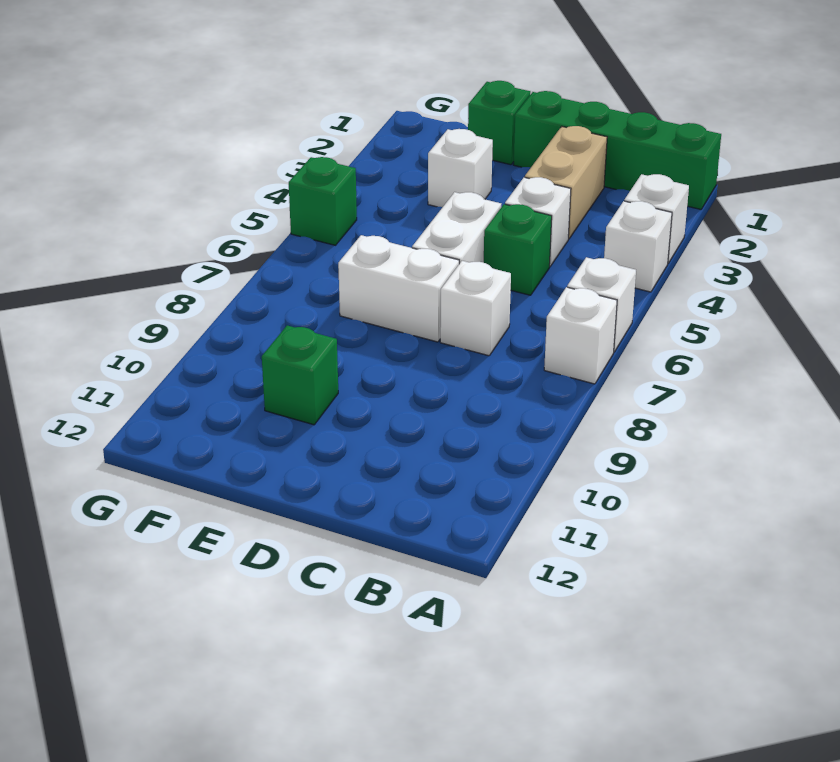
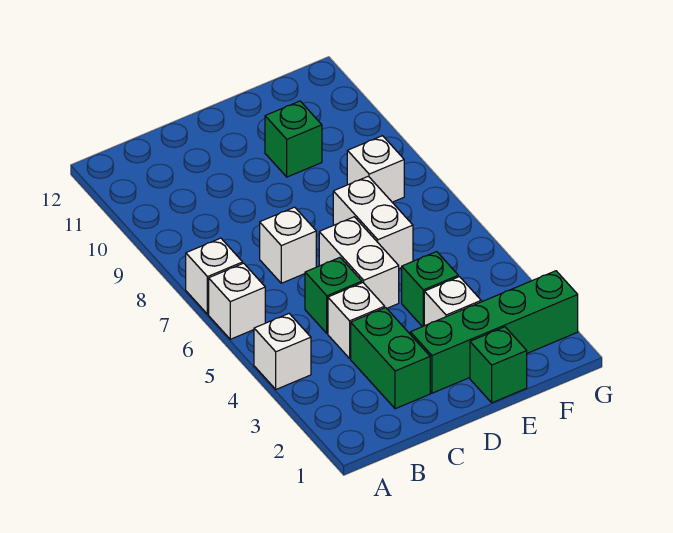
green brick A1:D1 level 1 -> green brick D2:G2 level 1
white brick A3 level 1 -> white brick F8 level 1
tan brick C2:C3 level 1 -> green brick C2:C3 level 1
white brick D7:E7 level 1 -> white brick E6:E7 level 1
green brick G5 level 1 -> green brick E4 level 1

